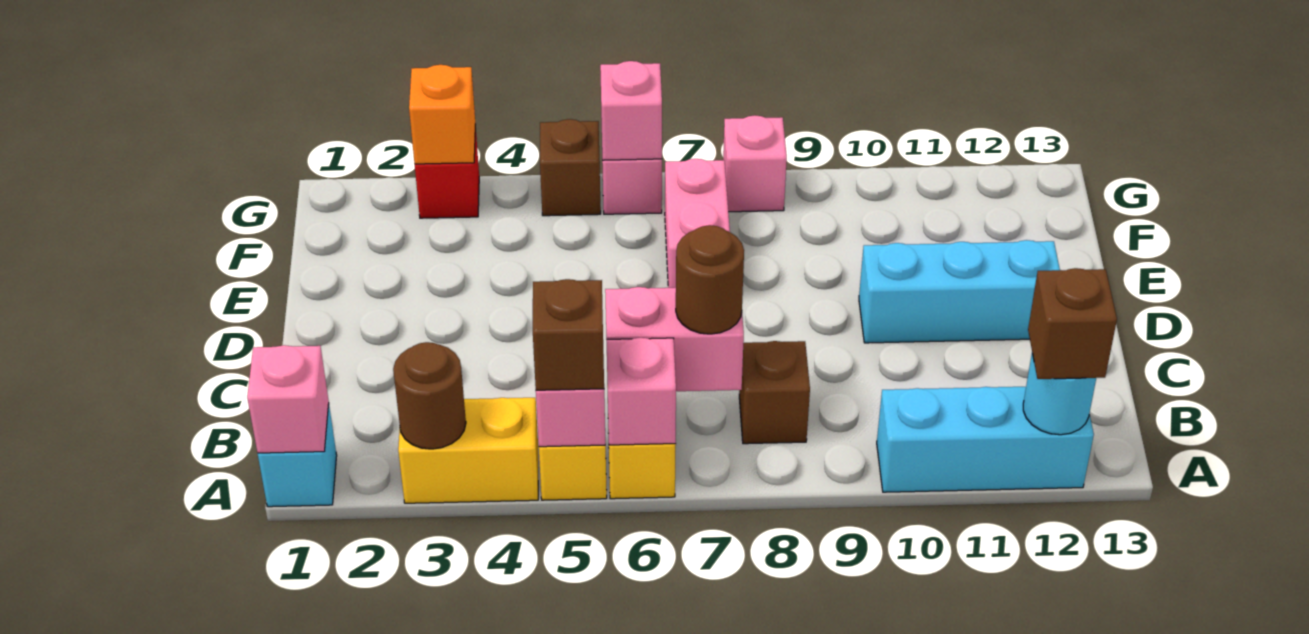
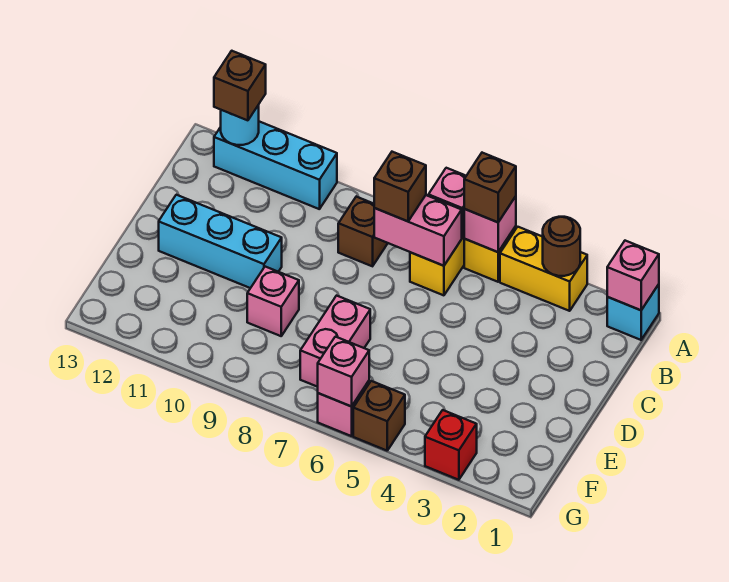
brown round brick B7 level 3 -> brown brick B7 level 3
orange brick G3 level 2 -> none
pink brick G8 level 1 -> pink brick E9 level 1

